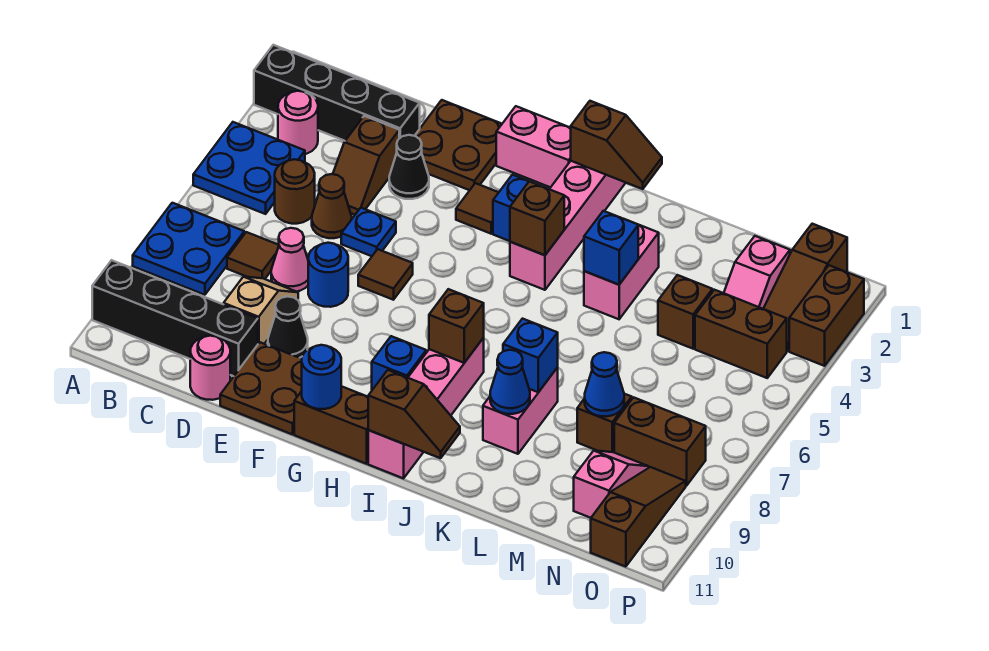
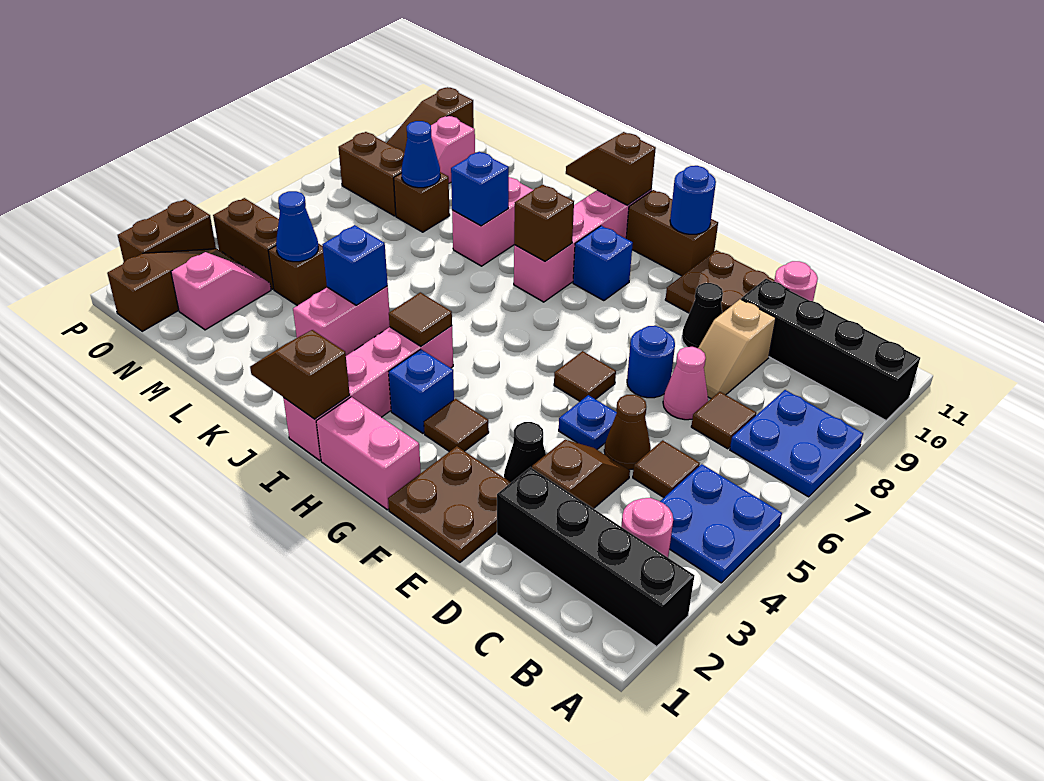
brown round brick C5 level 1 -> brown tile C5 level 1
brown brick I4 level 2 -> brown tile I4 level 2
blue cone K9 level 2 -> blue cone M4 level 2

